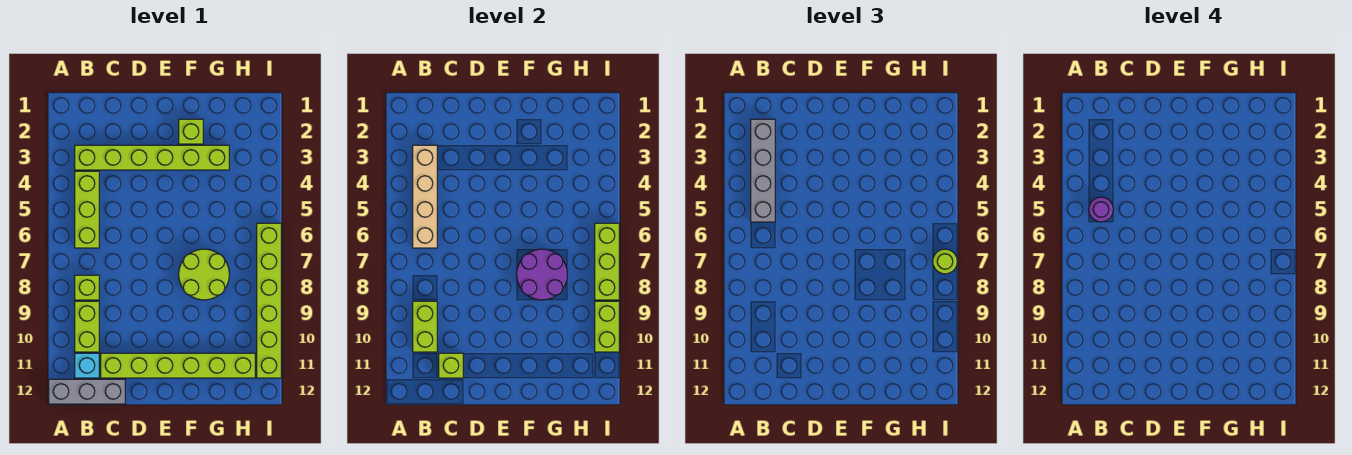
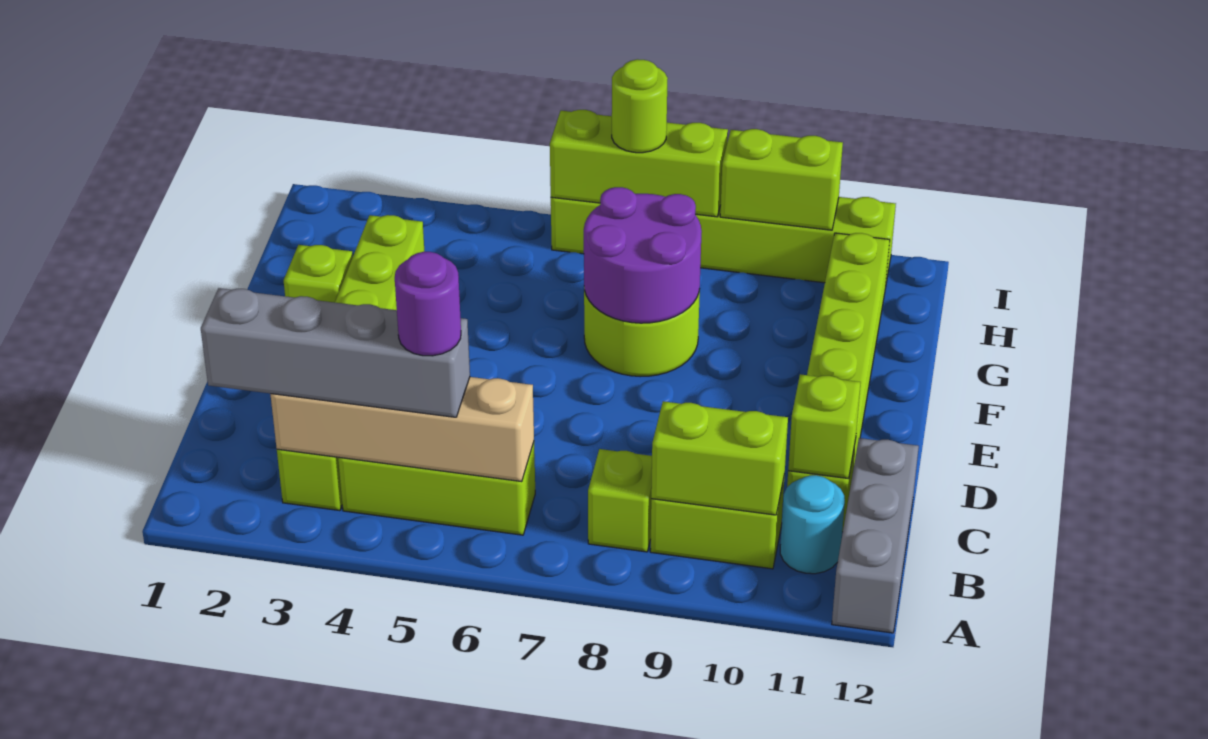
cyan brick B11 level 1 -> cyan round brick B11 level 1

